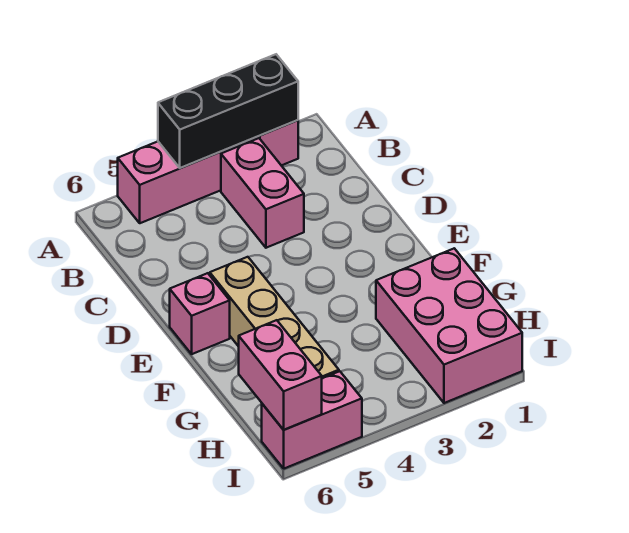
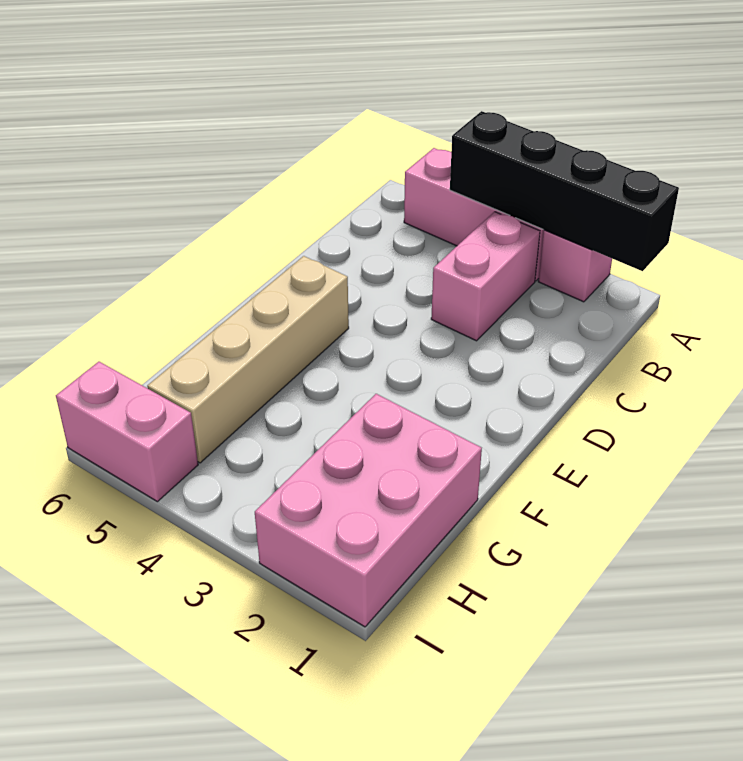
black brick A2:A4 level 2 -> black brick A1:A4 level 2
pink brick E6 level 1 -> none
pink brick H6:I6 level 2 -> none

